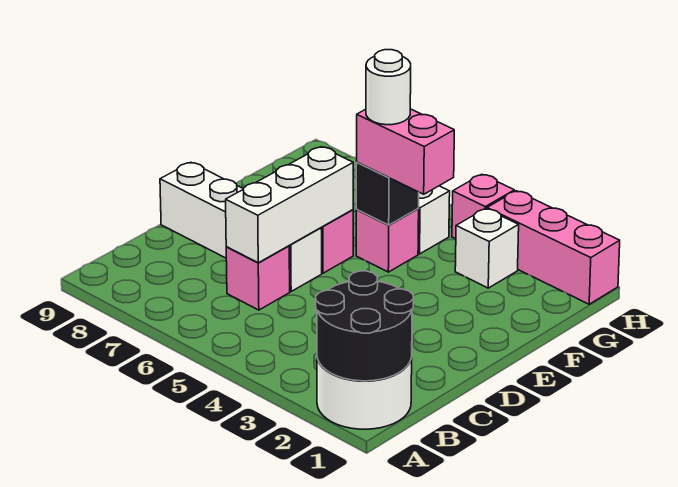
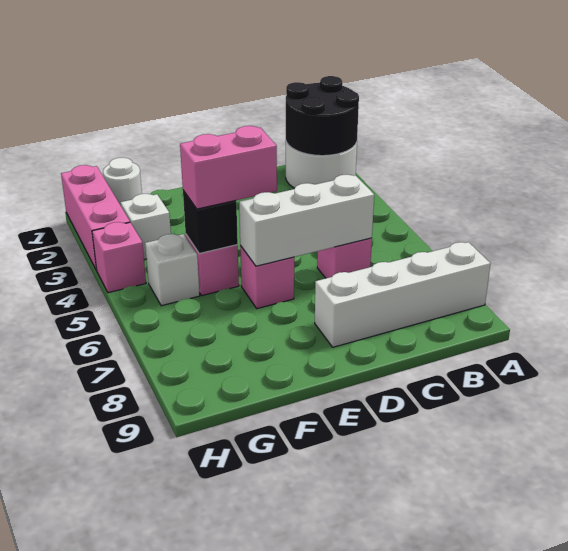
white brick D6:D9 level 1 -> white brick A8:D8 level 1
pink brick F4:F5 level 3 -> pink brick E5:F5 level 3
white round brick F5 level 4 -> white round brick G1 level 1

